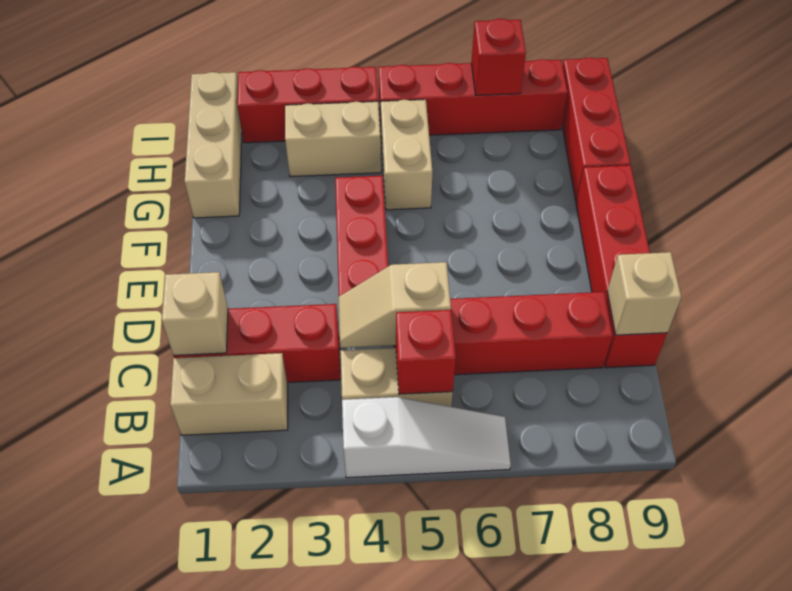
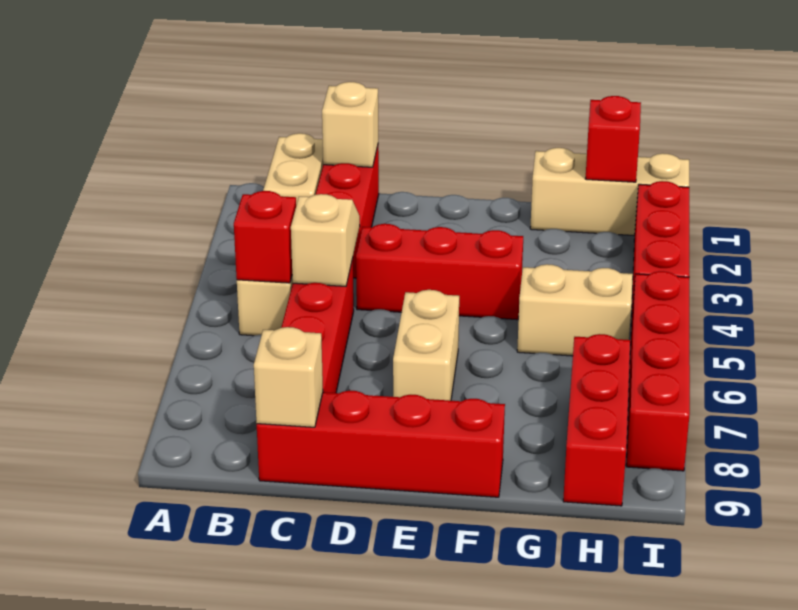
white slope A4:A6 level 1 top 4 -> none
red brick G9:I9 level 1 -> red brick H7:H9 level 1
tan brick H3:H4 level 1 -> tan brick E6:E7 level 1
red brick I7 level 2 -> red brick H1 level 2

